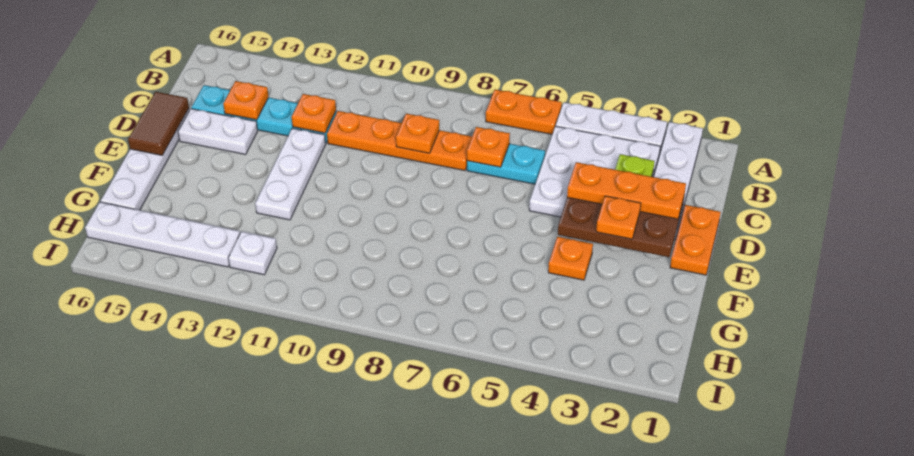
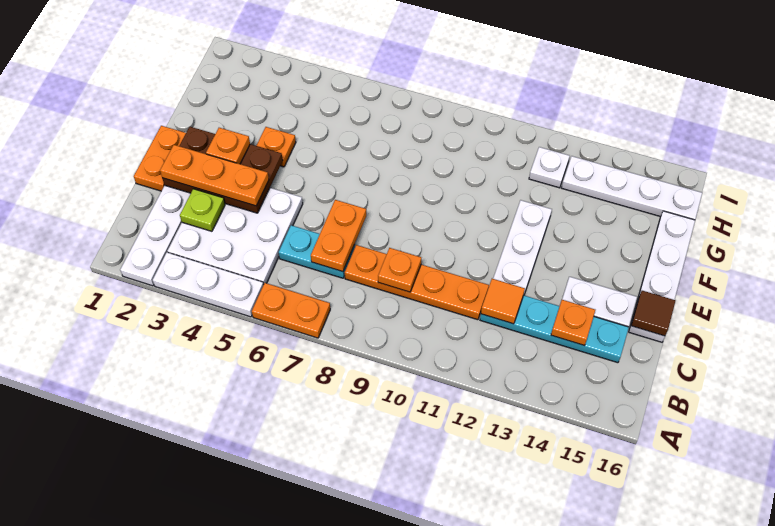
orange plate C7 level 2 -> orange plate C7:D7 level 2
orange plate C12 level 2 -> orange tile C12 level 2
brown tile D16:E16 level 2 -> brown tile D16 level 2

